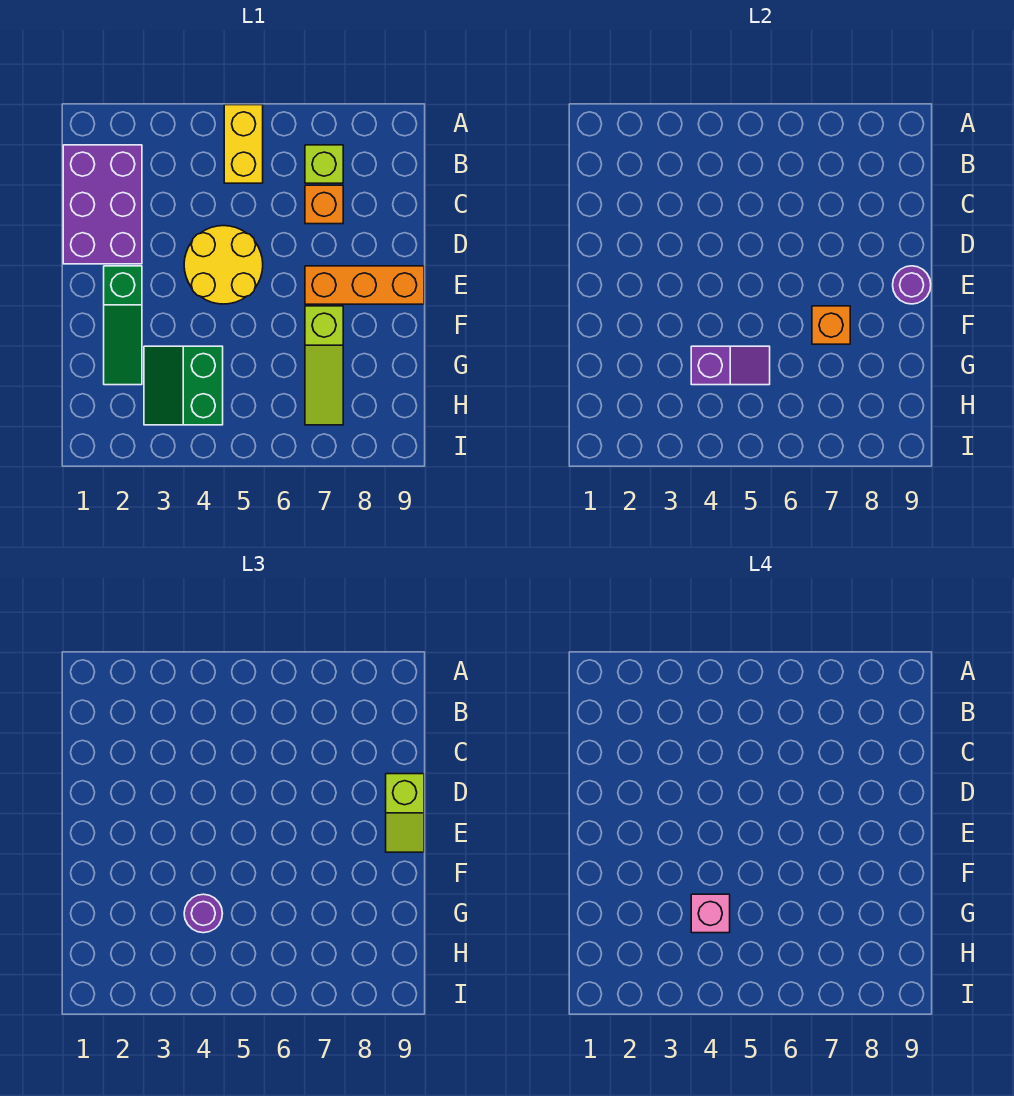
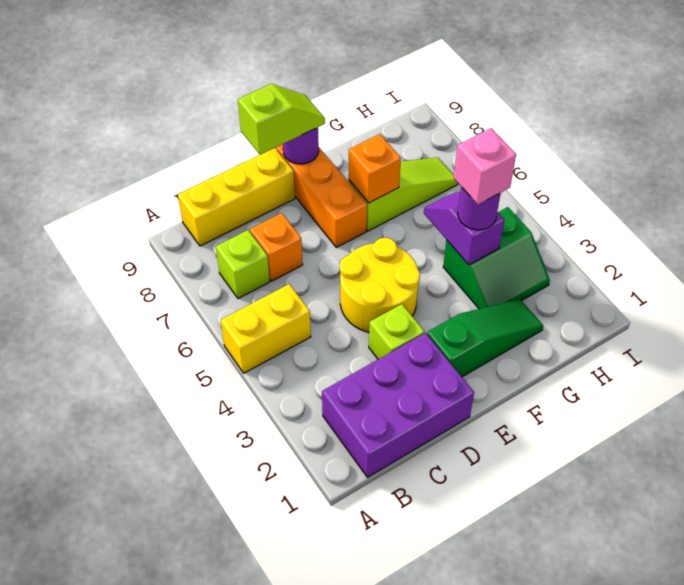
none -> yellow brick B9:D9 level 1
none -> lime brick D3 level 1

